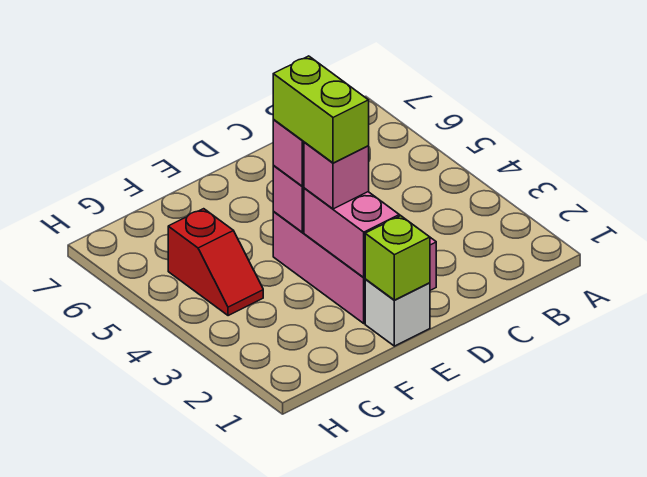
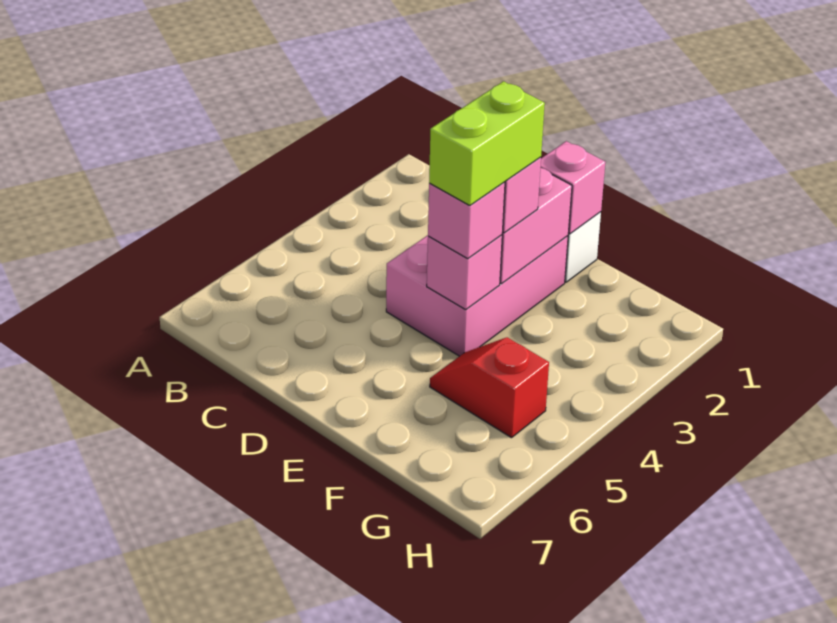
lime brick E1 level 2 -> pink brick E1 level 2
red slope G4:G5 level 1 top 5 -> red slope F5:G5 level 1 top G

